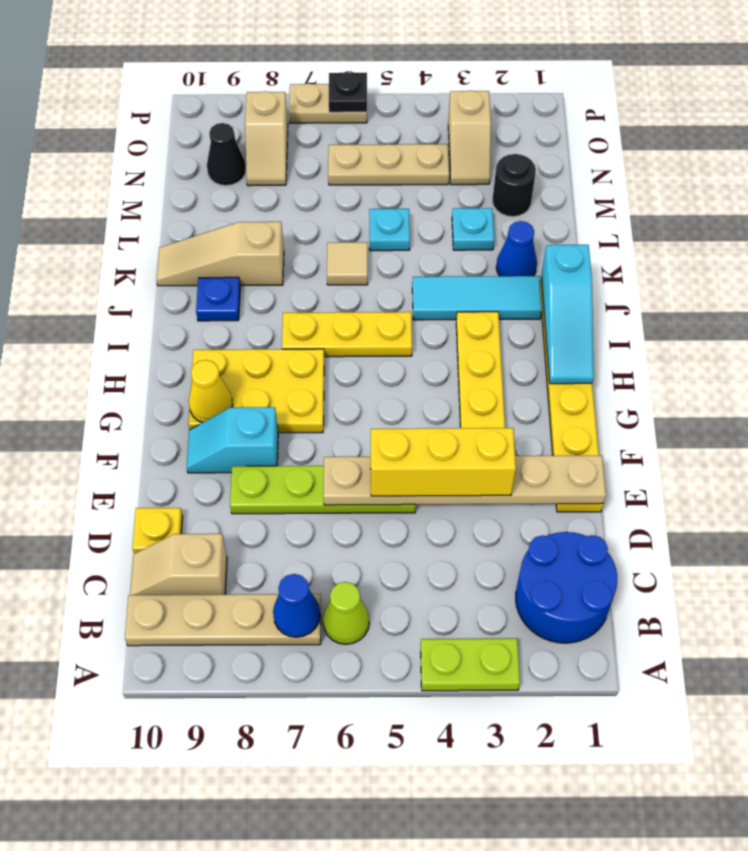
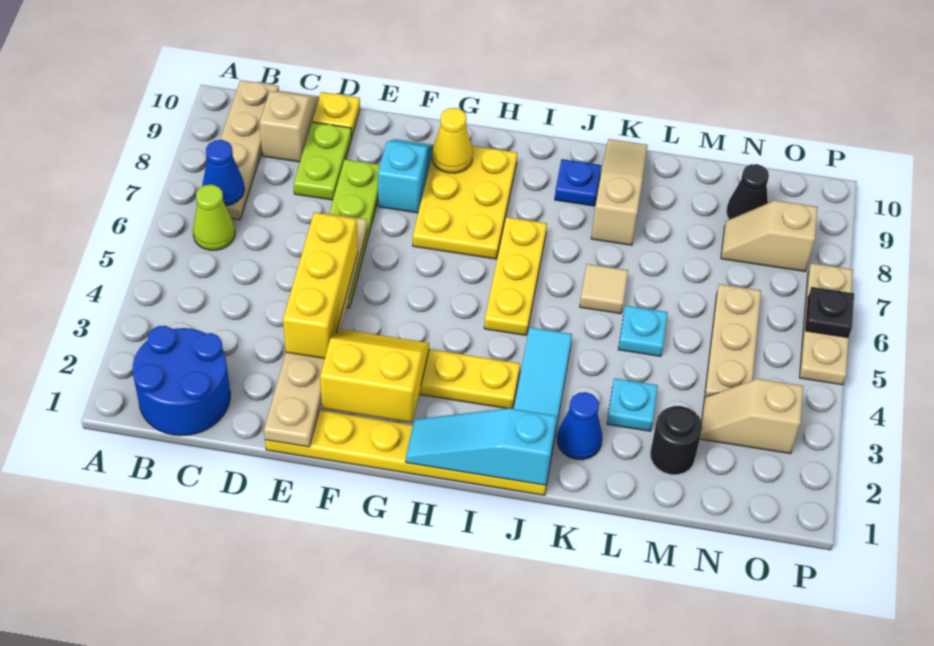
lime plate A3:A4 level 1 -> lime plate D8:D9 level 1
none -> yellow slope F2:G3 level 2 top 2
tan plate P6:P7 level 1 -> tan plate P5:P7 level 1

